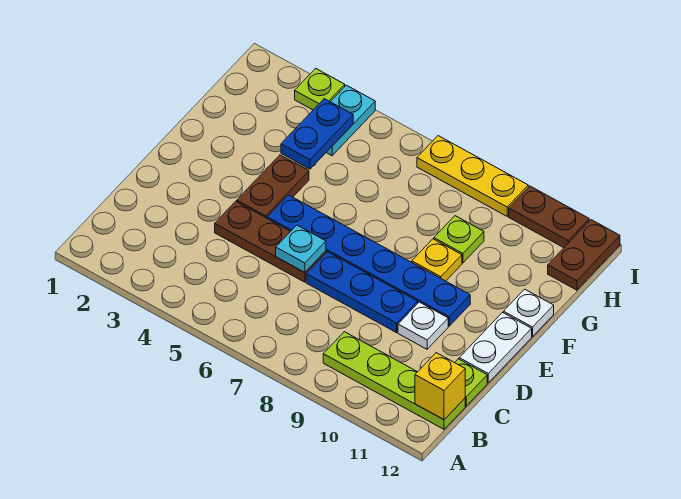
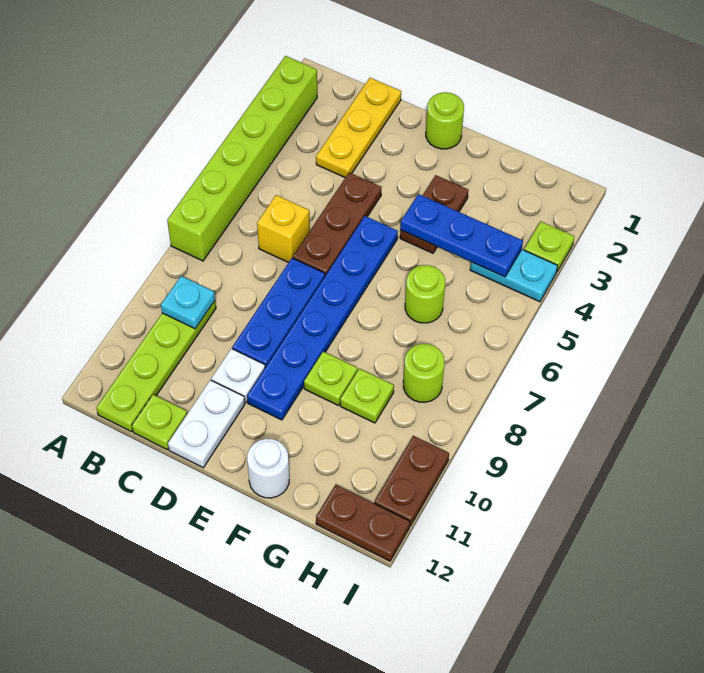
none -> lime brick A2:A7 level 1
yellow brick B12 level 2 -> yellow brick C6 level 1
cyan plate D6 level 2 -> cyan plate B9 level 2
white plate D12:E12 level 1 -> white plate D11:D12 level 1
none -> lime round brick E1 level 1
brown plate E4:F4 level 1 -> brown plate F3:F4 level 1
yellow plate F9 level 1 -> lime plate F9 level 1
white plate F12 level 1 -> white round brick F12 level 1
blue plate G4:H4 level 2 -> blue plate F4:H4 level 2
none -> lime round brick G6 level 1
none -> lime round brick H8 level 1
yellow plate I7:I9 level 1 -> yellow plate C1:C3 level 1

